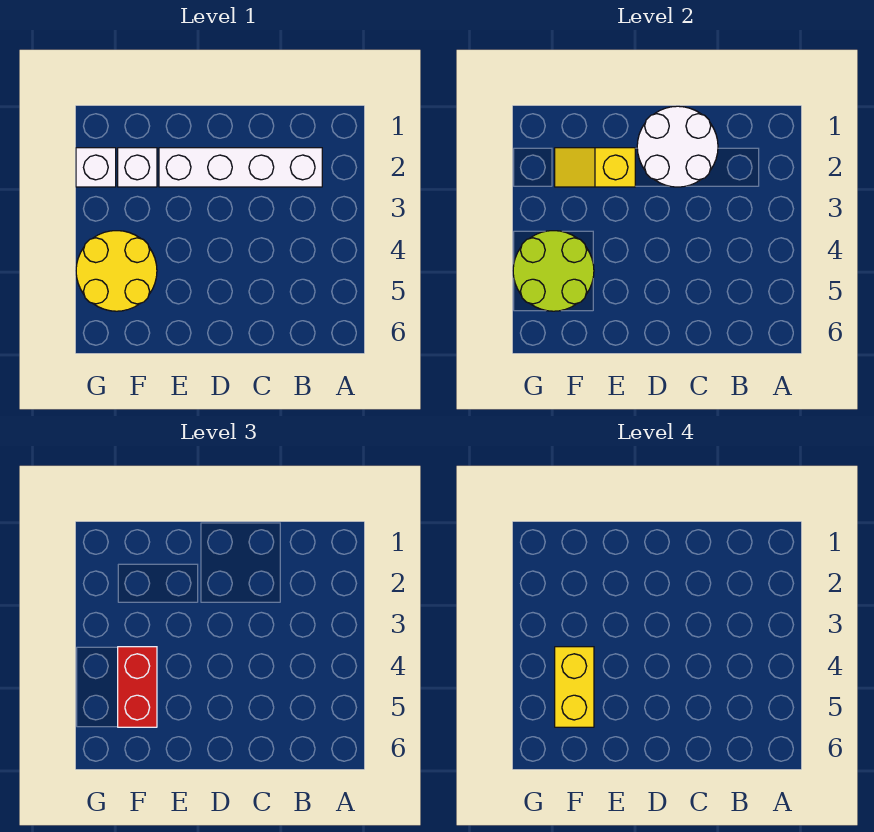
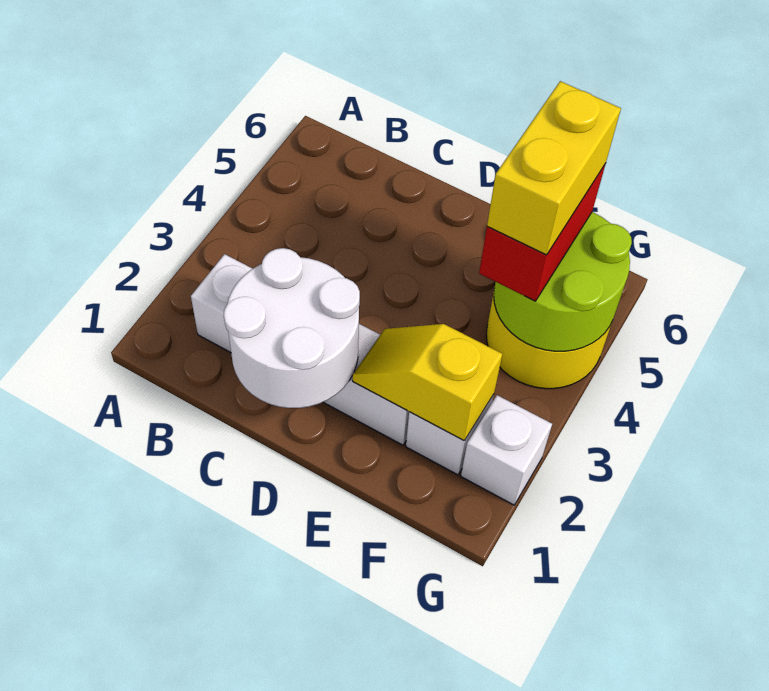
yellow slope E2:F2 level 2 top E -> yellow slope E2:F2 level 2 top F

